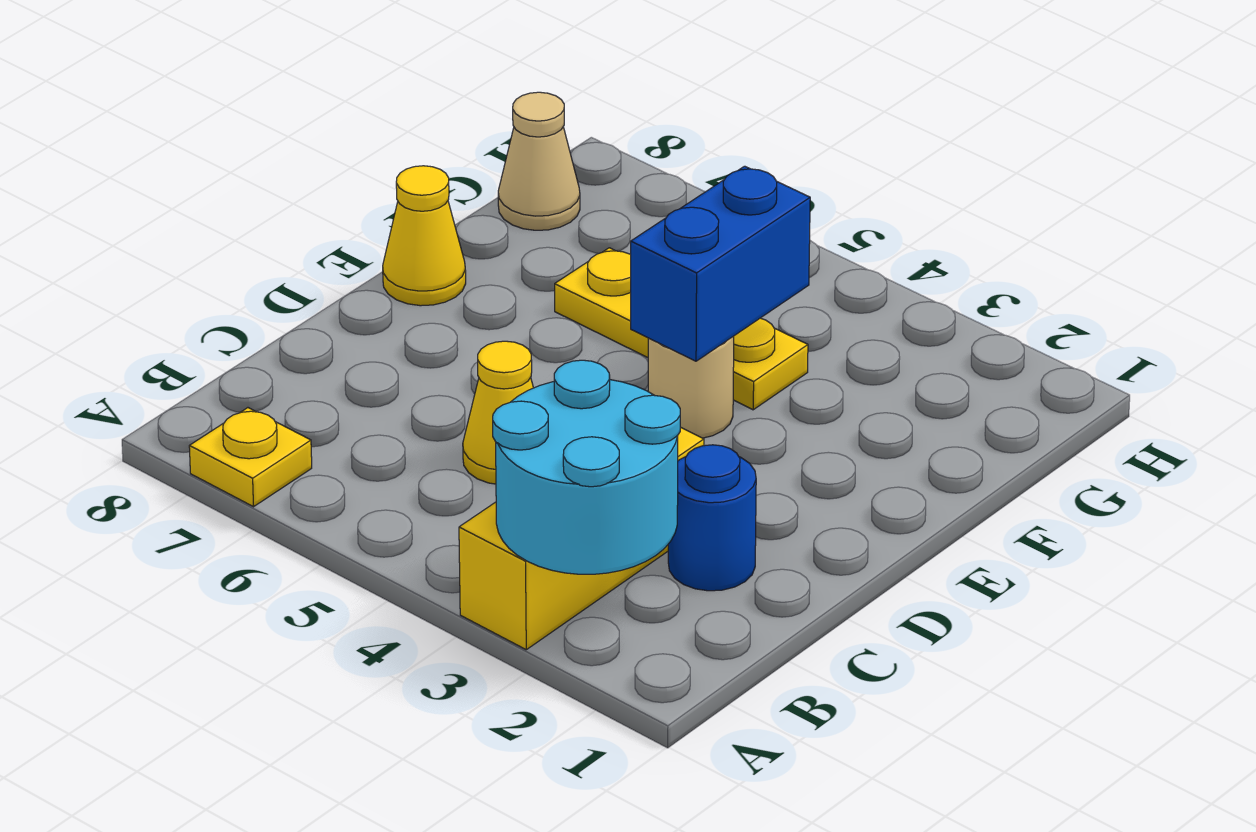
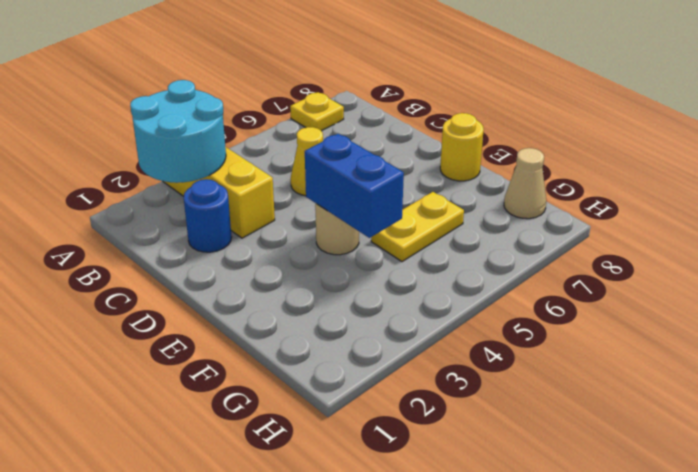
yellow cone E8 level 1 -> yellow round brick E8 level 1
yellow plate F4:F6 level 1 -> yellow plate F5:F6 level 1

